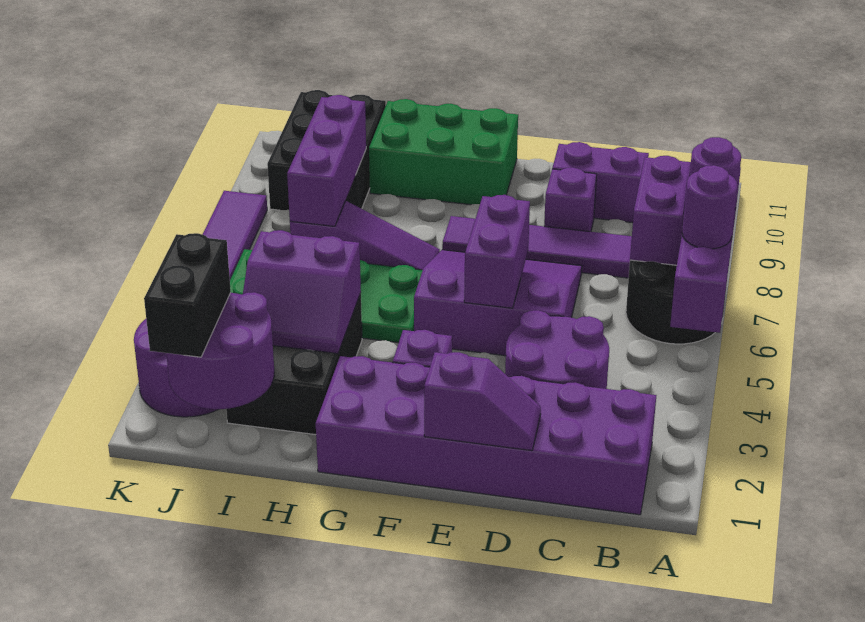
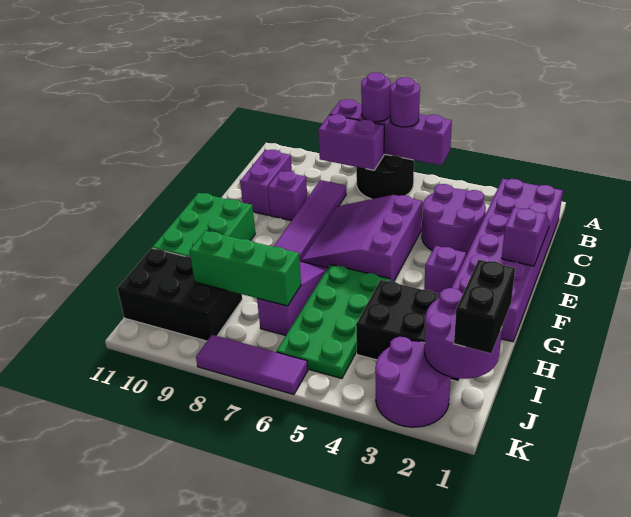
purple brick E5:E6 level 2 -> none
purple slope H3:I4 level 2 top 4 -> none
purple brick I7:I9 level 2 -> green brick I7:I9 level 2
black brick J1:J2 level 3 -> black brick I1:J1 level 3

